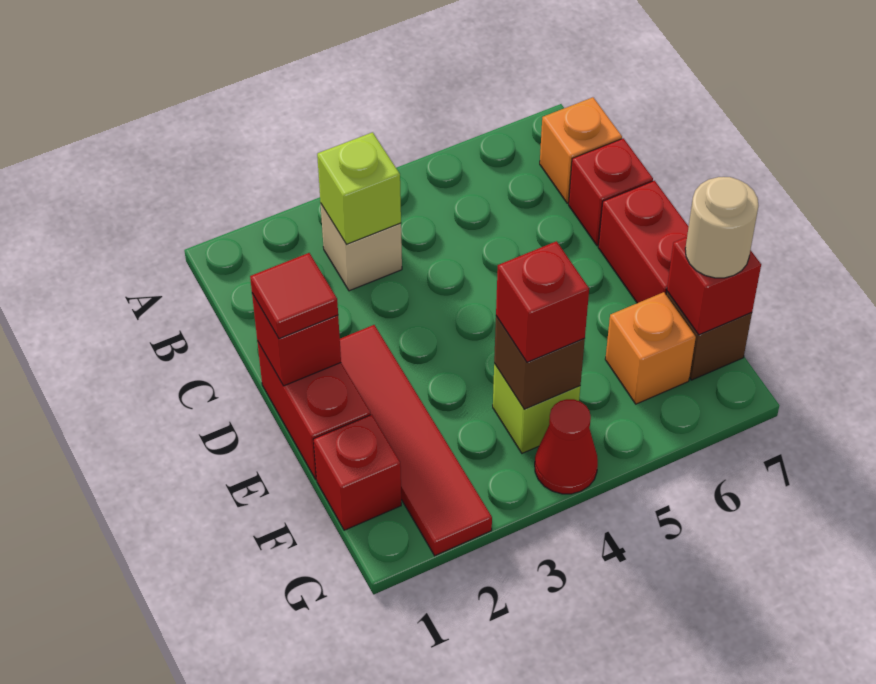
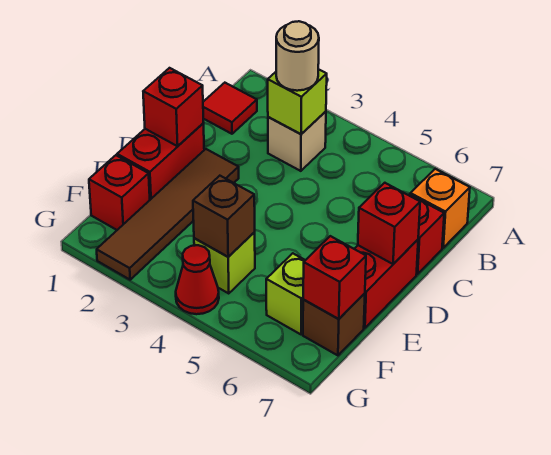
red tile D1 level 3 -> red tile B1 level 1
red tile D2:G2 level 1 -> brown tile D2:G2 level 1
red brick F4 level 3 -> red brick D7 level 2
orange brick F6 level 1 -> lime brick F6 level 1
tan round brick F7 level 3 -> tan round brick B3 level 3

